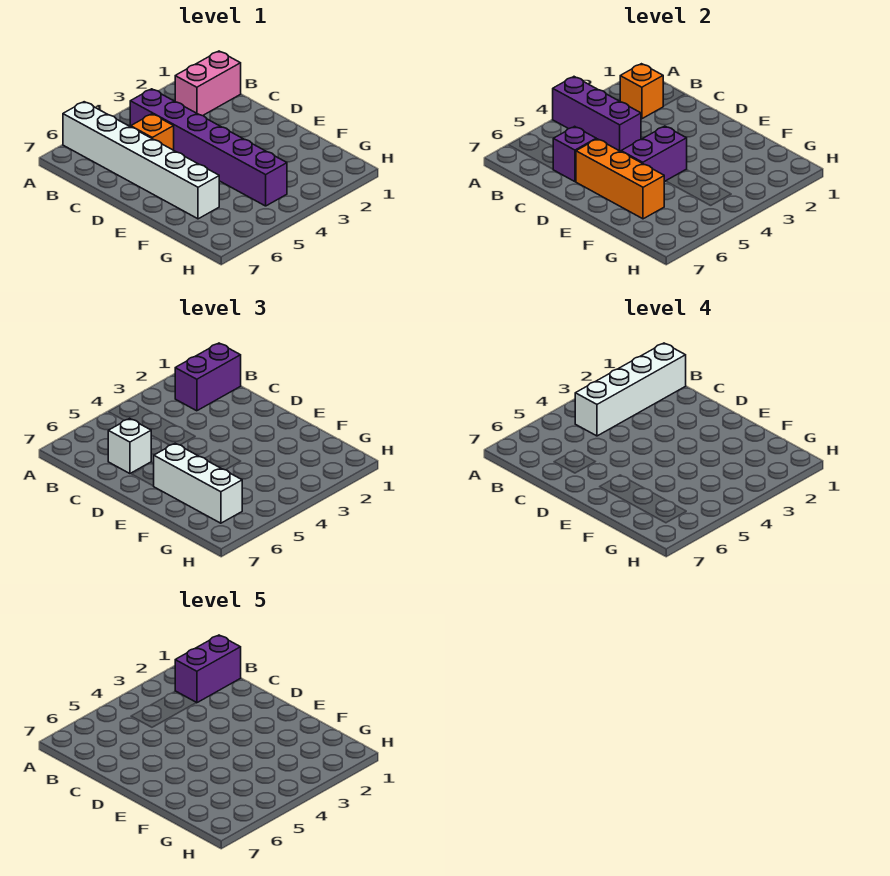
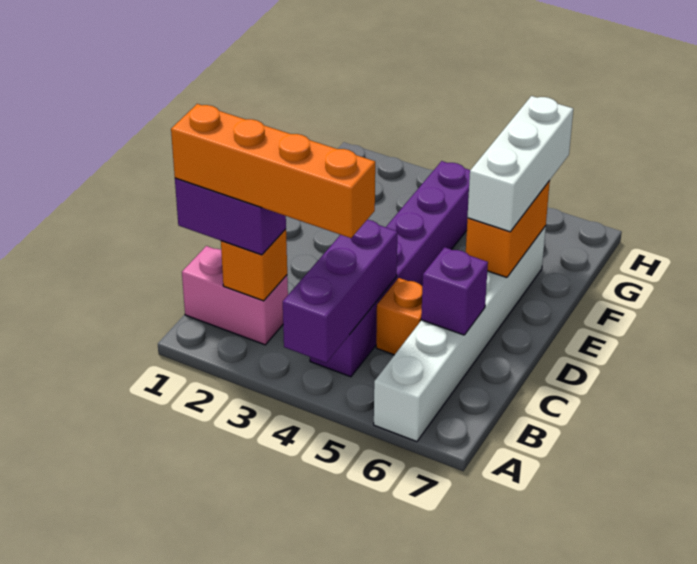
white brick B1:B4 level 4 -> orange brick B1:B4 level 4
purple brick B1:B2 level 5 -> none
white brick C6 level 3 -> none
orange brick D6:F6 level 2 -> orange brick E6:F6 level 2
purple brick E4:E5 level 2 -> none

